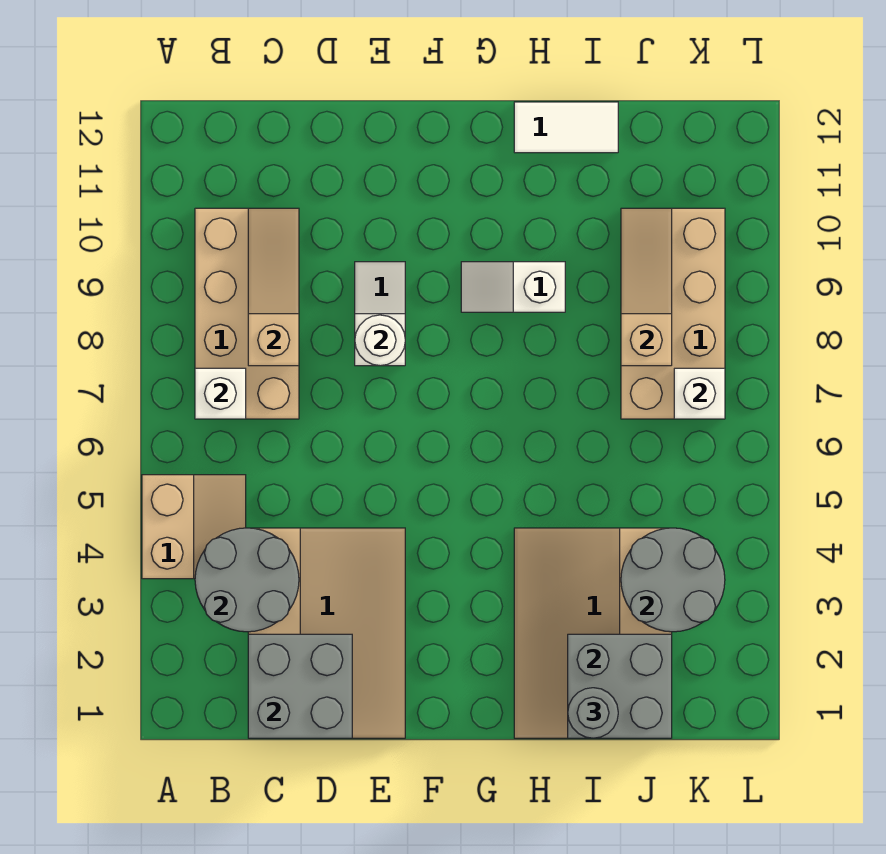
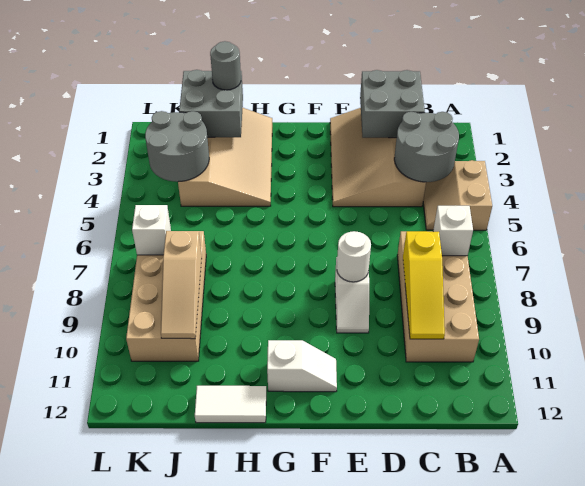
tan slope C8:C10 level 2 top 8 -> yellow slope C8:C10 level 2 top 8
white slope G9:H9 level 1 top H -> white slope F11:G11 level 1 top G

